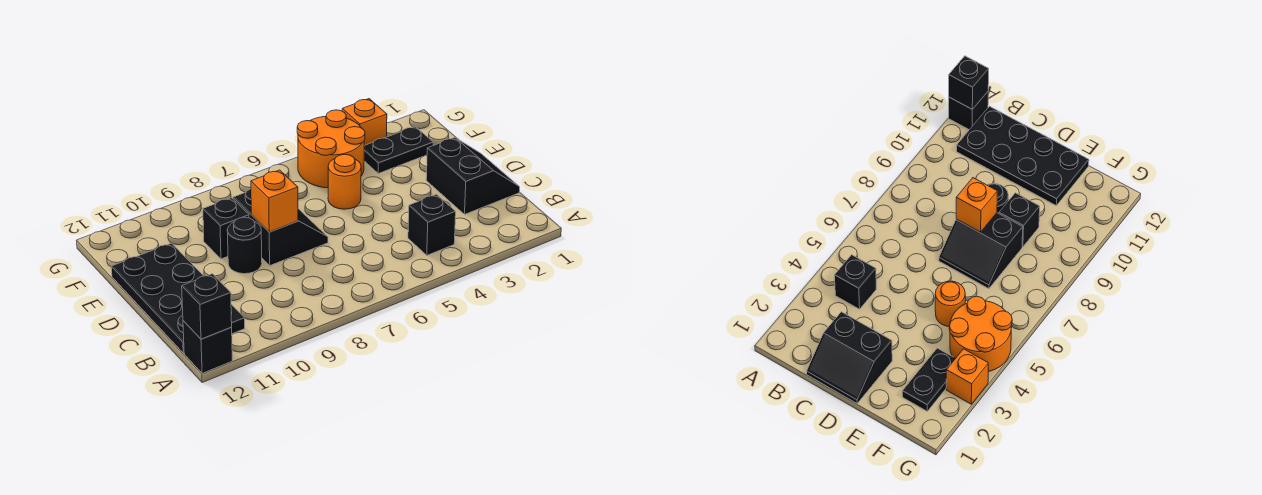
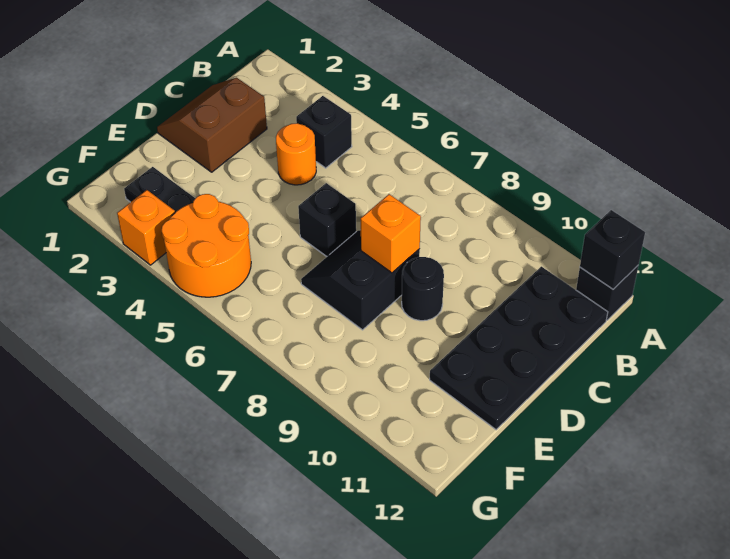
black slope C1:D2 level 1 top 2 -> brown slope C1:D2 level 1 top 2
orange round brick E5 level 1 -> orange round brick C4 level 1
black brick E9 level 1 -> black brick D6 level 1

